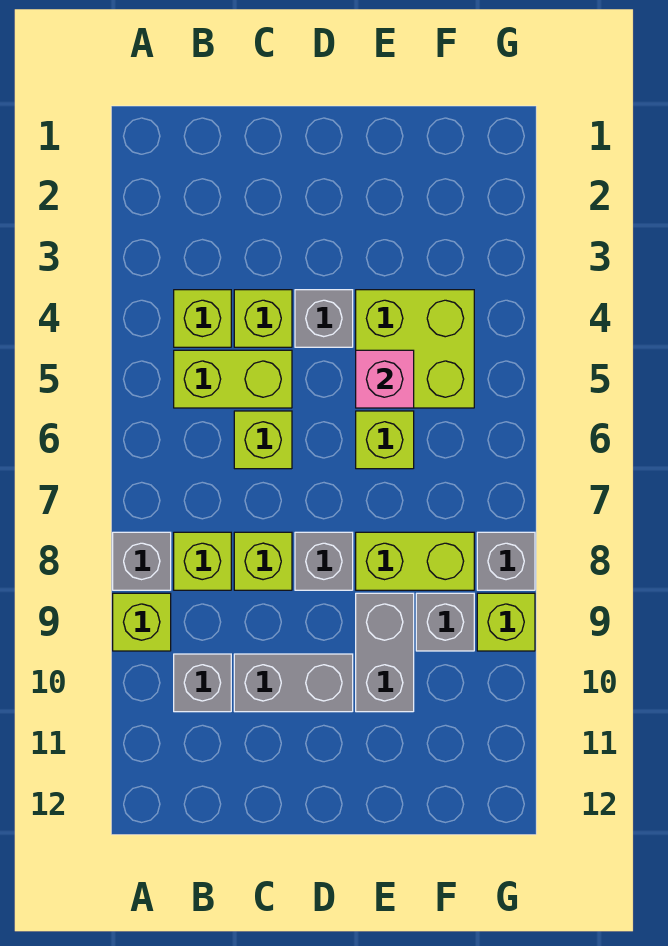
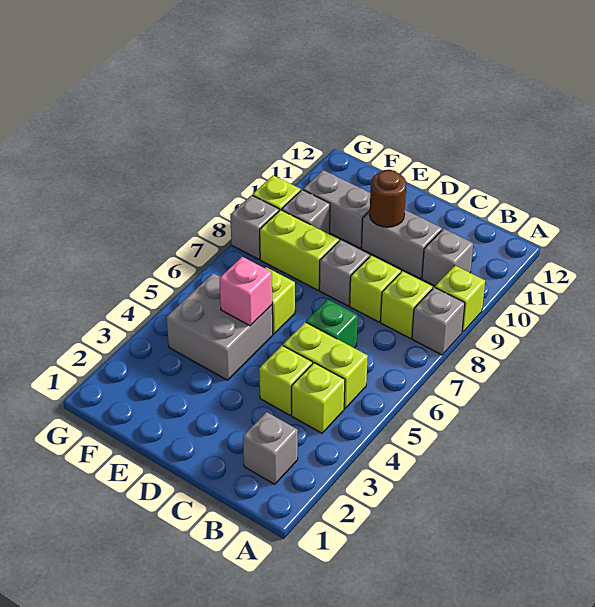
lime brick C6 level 1 -> green brick C6 level 1
grey brick D4 level 1 -> grey brick B2 level 1
none -> brown round brick D10 level 2
lime brick E4:F5 level 1 -> grey brick E4:F5 level 1
grey brick E9:E10 level 1 -> grey brick E10:F10 level 1

